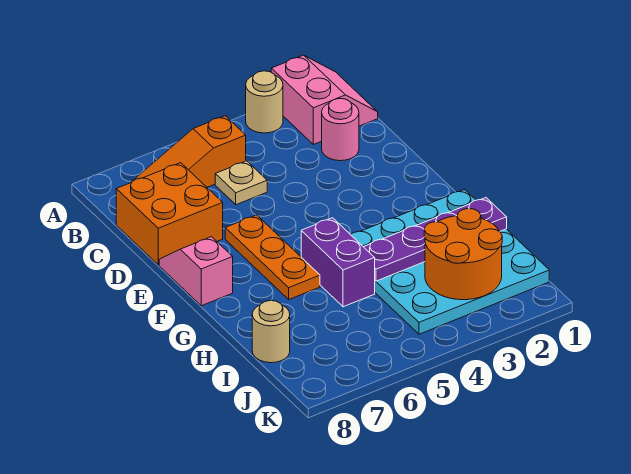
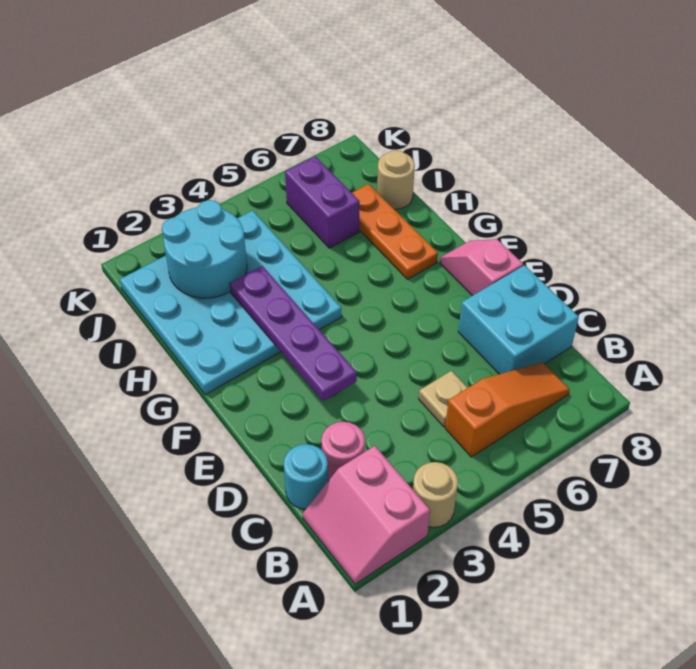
none -> cyan round brick C1 level 1
orange brick C7:D8 level 1 -> cyan brick C7:D8 level 1
orange plate E6:G6 level 1 -> orange plate G7:I7 level 1
pink slope E8:F8 level 1 top F -> pink slope E8:F8 level 1 top E
purple brick G5:H5 level 1 -> purple brick I6:J6 level 1
purple plate H1:H4 level 2 -> purple plate E3:H3 level 2
orange round brick I2:J3 level 2 -> cyan round brick I2:J3 level 2

